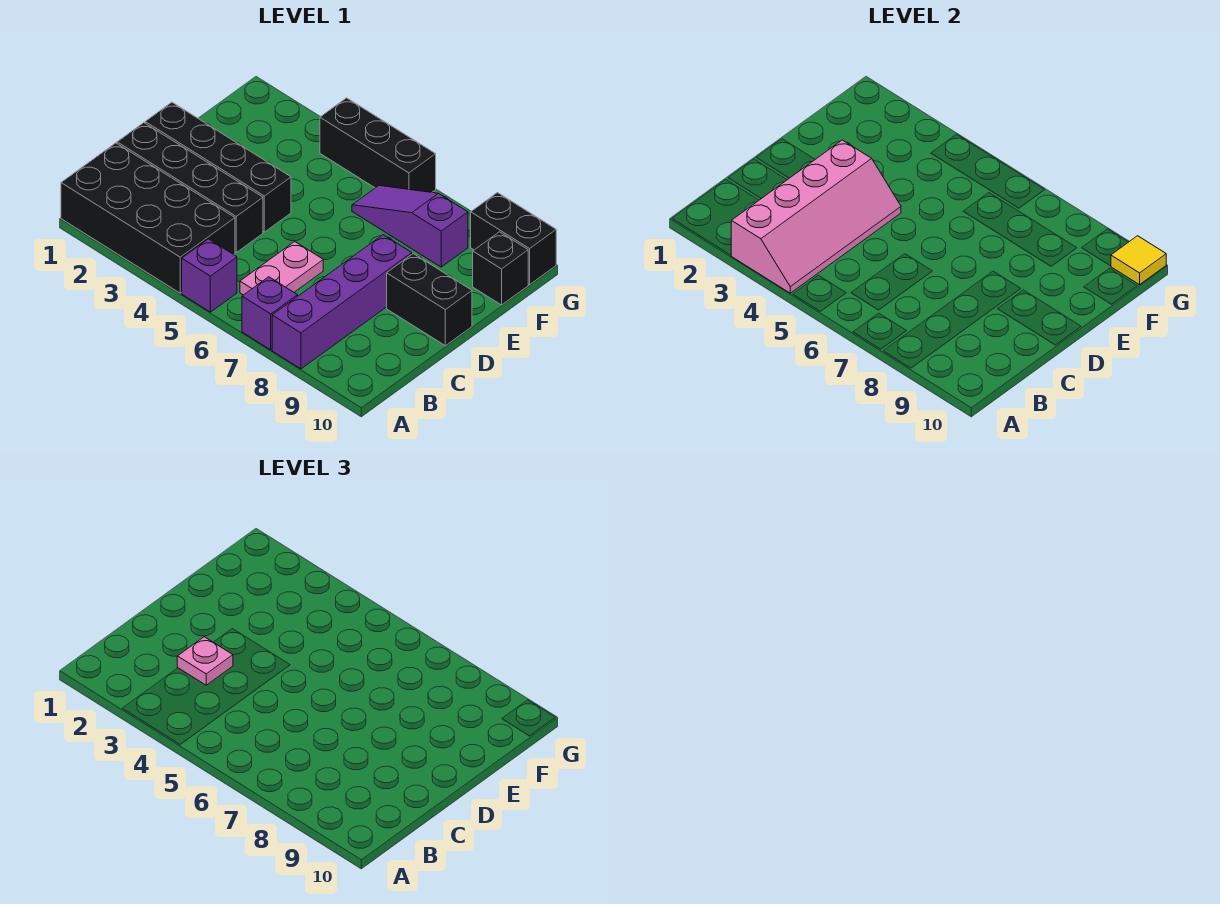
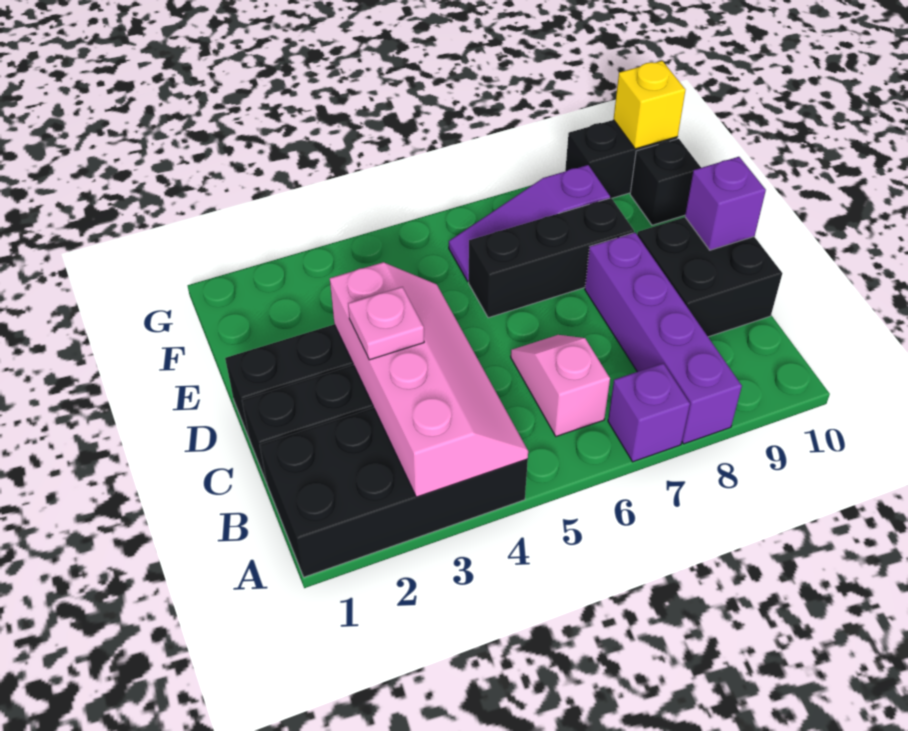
purple brick A5 level 1 -> purple brick D10 level 2
pink plate B6:C6 level 1 -> pink slope B6:C6 level 1 top B
black brick D9:D10 level 1 -> black brick C9:D10 level 1
black brick G4:G6 level 1 -> black brick E6:E8 level 1
yellow tile G10 level 2 -> yellow brick G10 level 2

